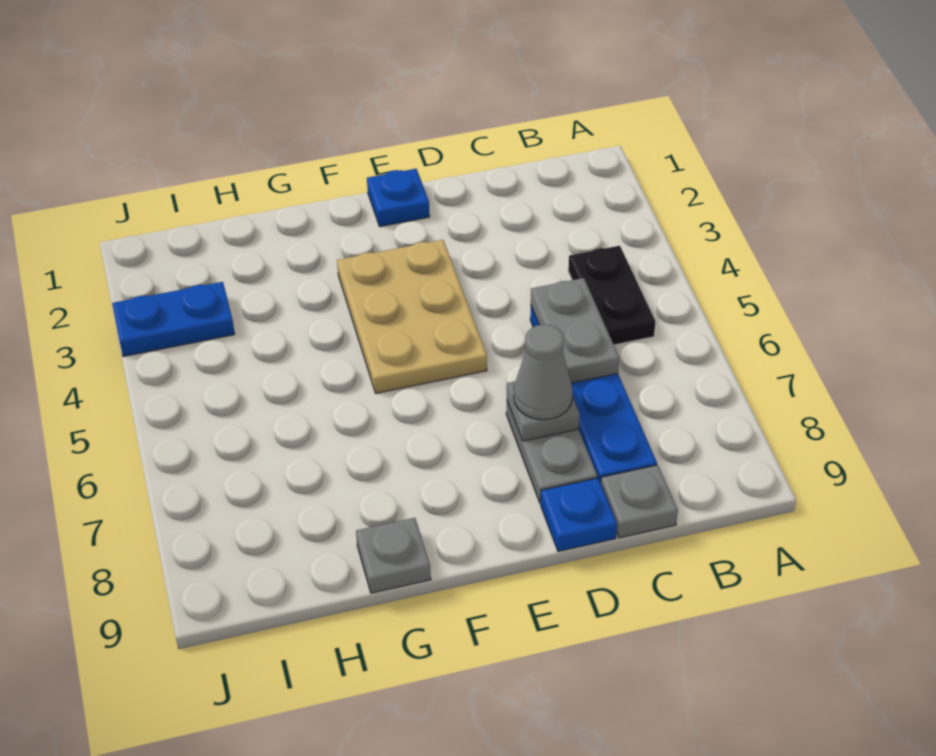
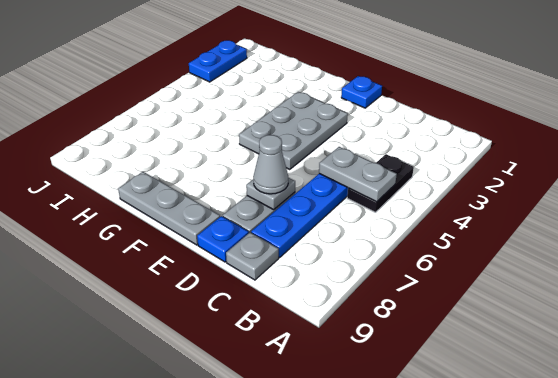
grey plate C5:C6 level 2 -> grey plate B5:C5 level 2
tan plate E3:F5 level 1 -> grey plate E3:F5 level 1
grey plate G9 level 1 -> grey plate E9:G9 level 1
blue plate I3:J3 level 1 -> blue plate J2:J3 level 1

